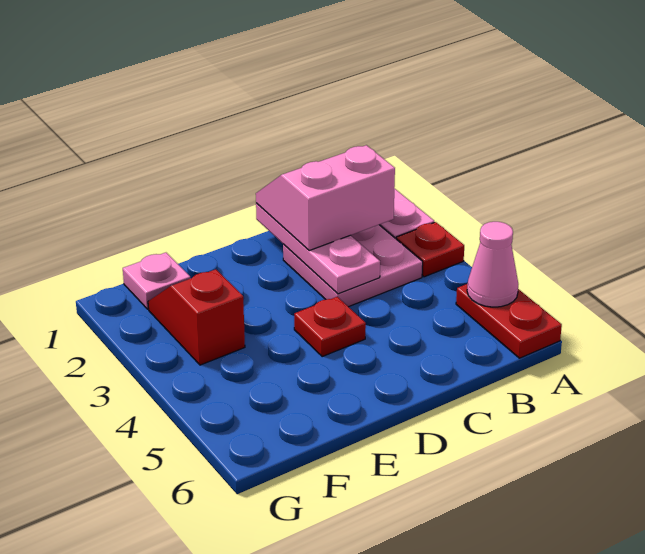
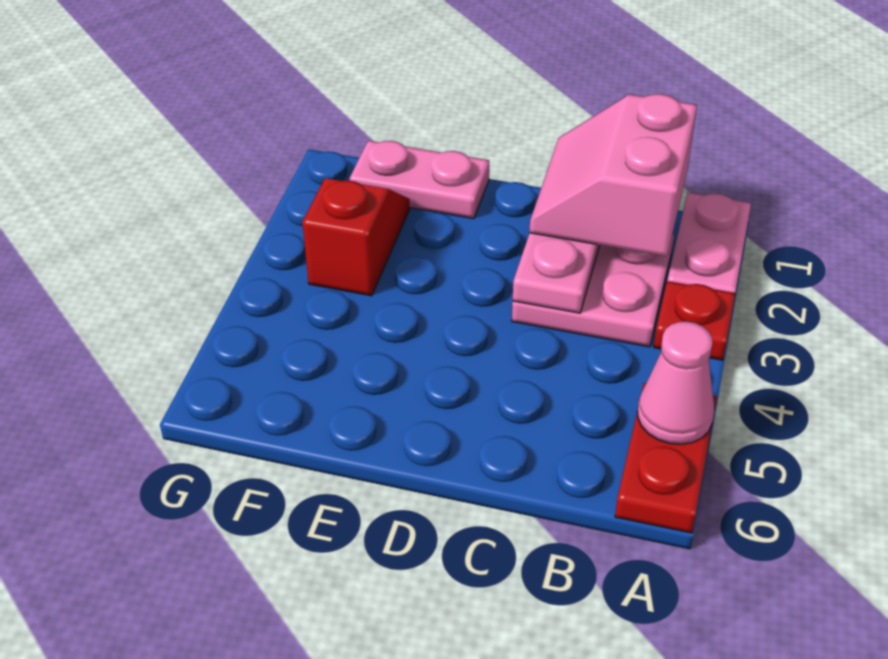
pink slope B1:C2 level 3 top 2 -> pink slope B1:C2 level 3 top B
red plate D4 level 1 -> none
pink plate F1 level 1 -> pink plate E1:F1 level 1

